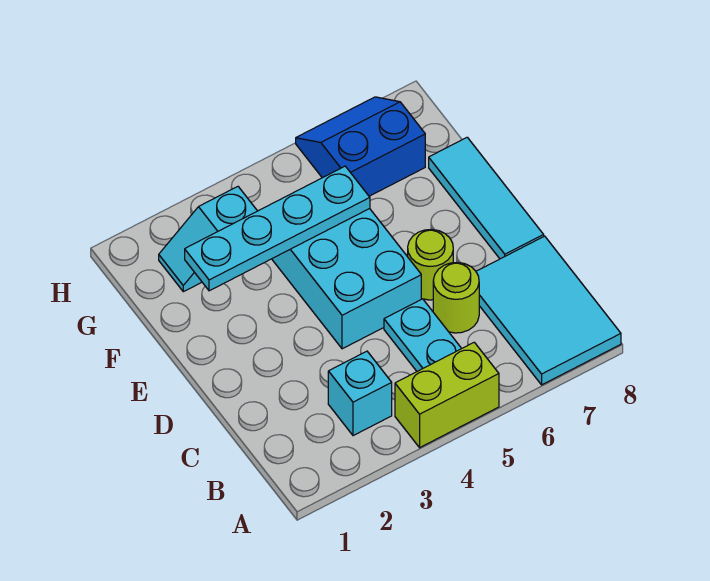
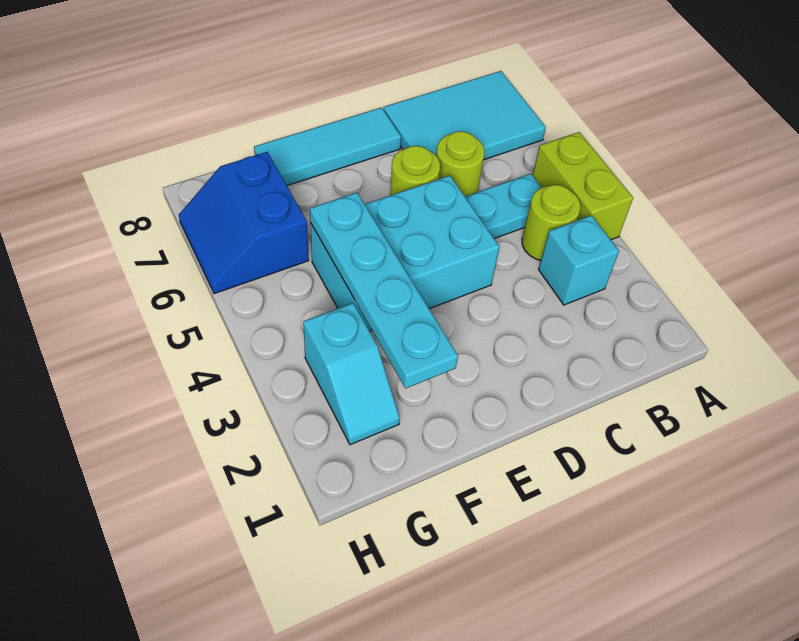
none -> lime round brick B4 level 1

